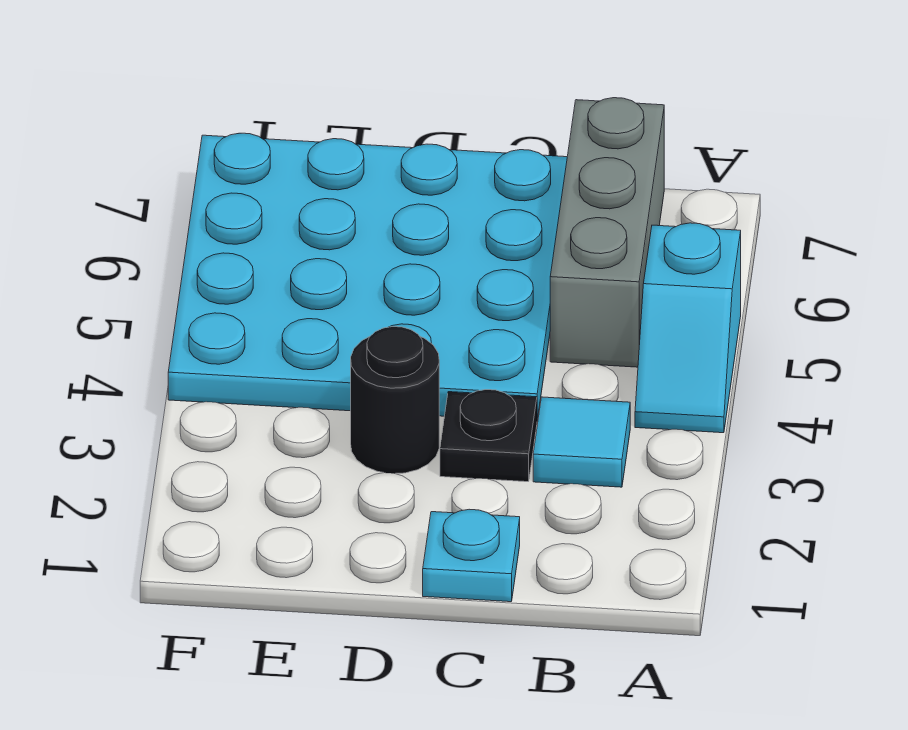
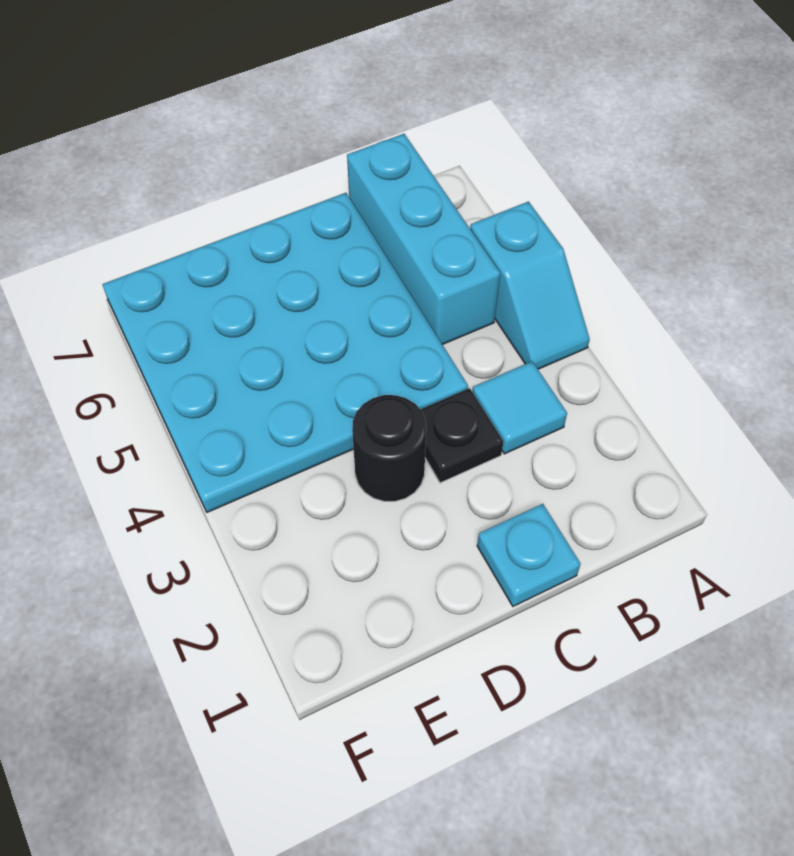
grey brick B5:B7 level 1 -> cyan brick B5:B7 level 1

